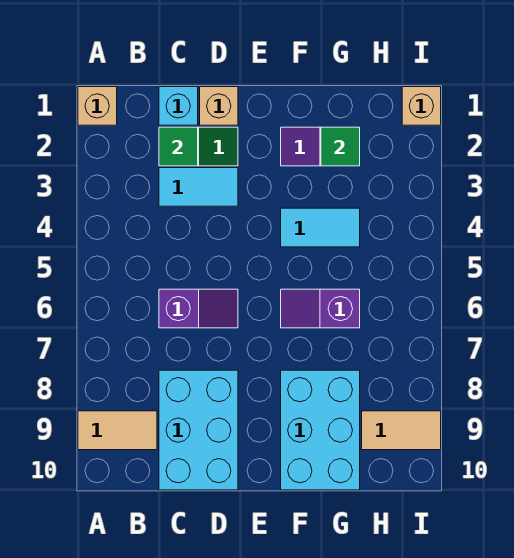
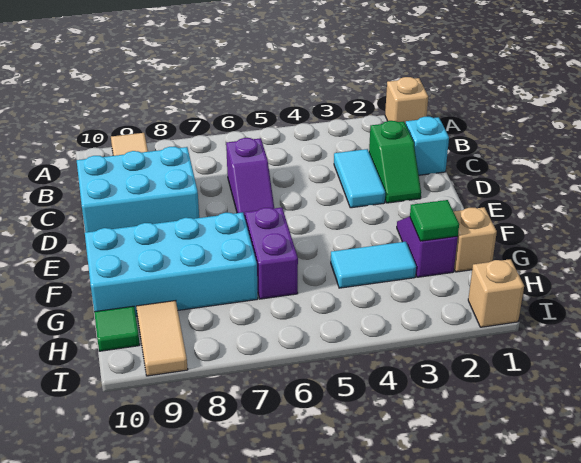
green tile C2 level 2 -> green tile H10 level 1
tan brick D1 level 1 -> tan brick G1 level 1
cyan tile F4:G4 level 1 -> cyan tile G3:G4 level 1
purple slope F6:G6 level 1 top G -> purple brick F6:G6 level 1
cyan brick F8:G10 level 1 -> cyan brick F7:G10 level 1

